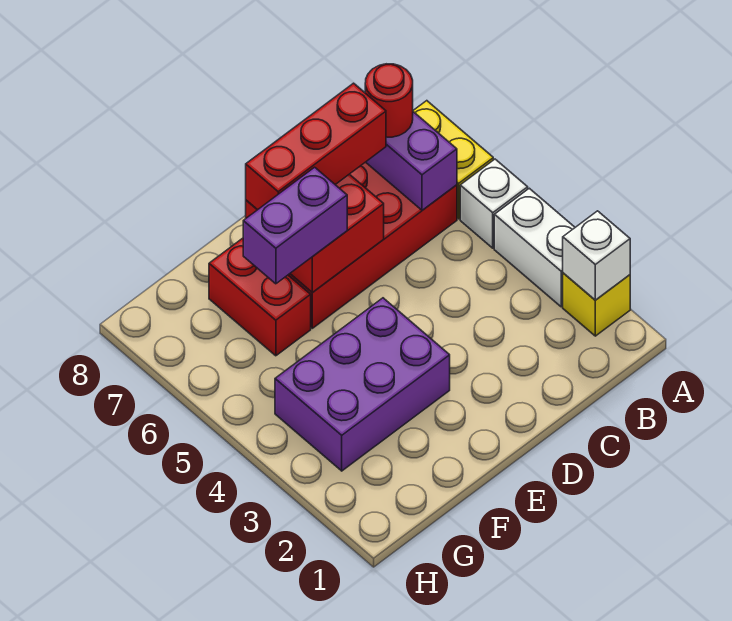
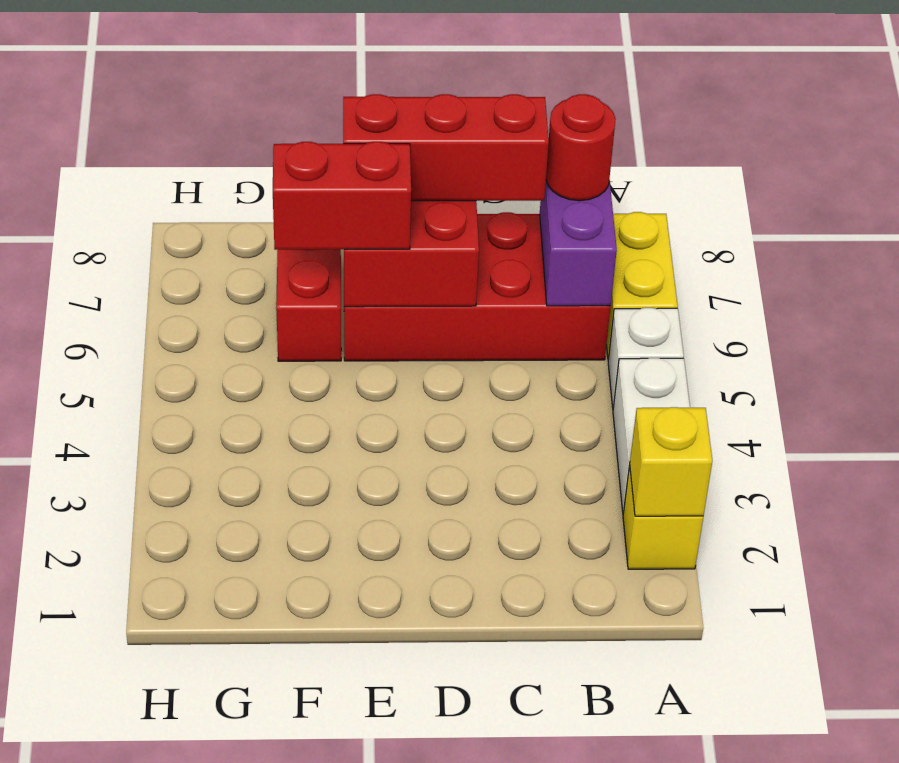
white brick A2 level 2 -> yellow brick A2 level 2
purple brick E3:G4 level 1 -> none
purple brick E6:F6 level 3 -> red brick E6:F6 level 3

